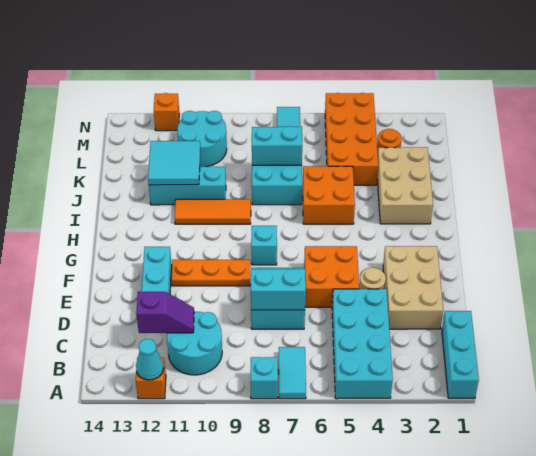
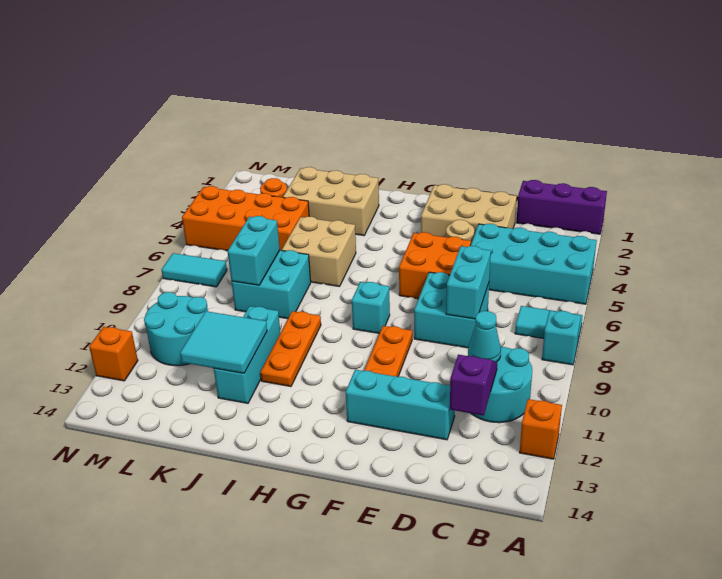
cyan brick A1:C1 level 1 -> purple brick A1:C1 level 1
cyan cone A12 level 2 -> cyan cone C10 level 2
orange brick I5:J6 level 1 -> tan brick I5:J6 level 1
orange tile I9:I11 level 1 -> orange plate I9:I11 level 1

